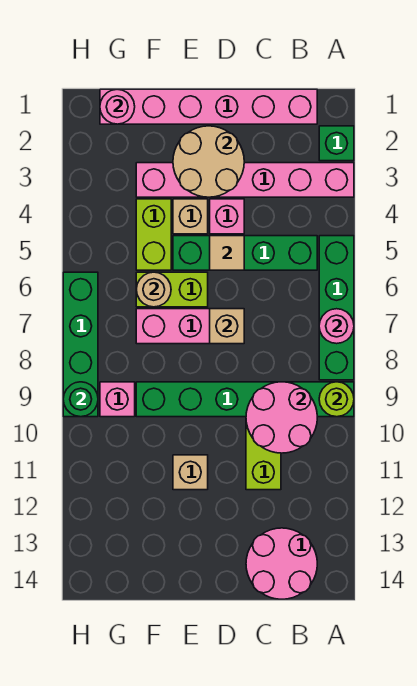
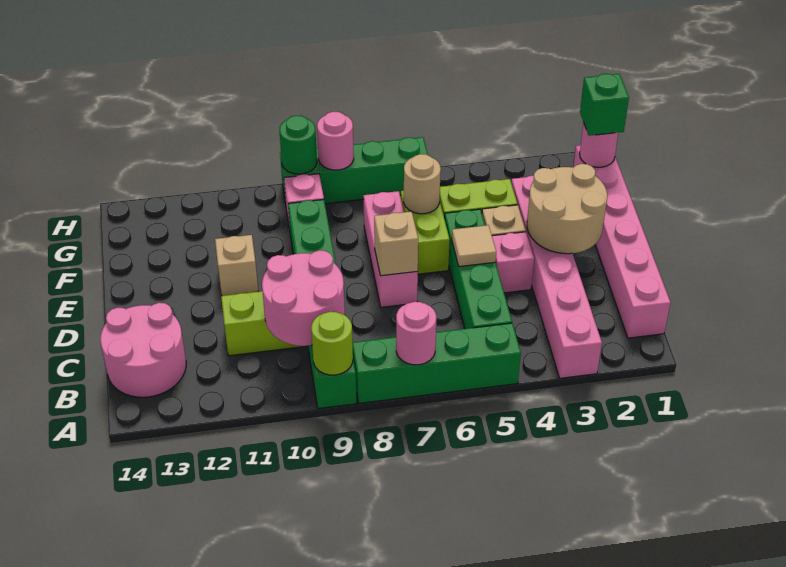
green brick A2 level 1 -> green brick G1 level 3
none -> pink round brick H8 level 2

